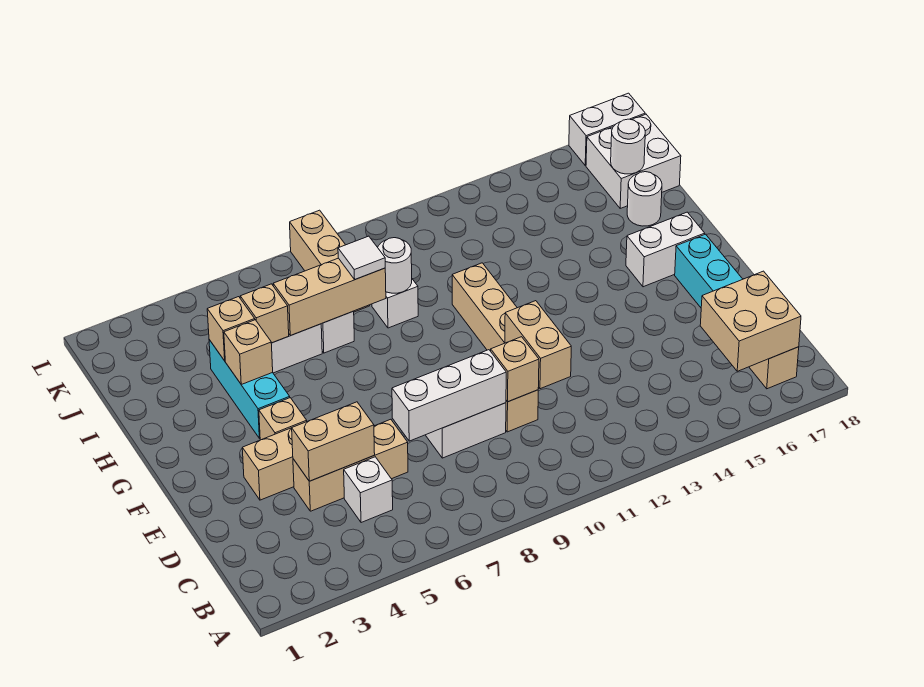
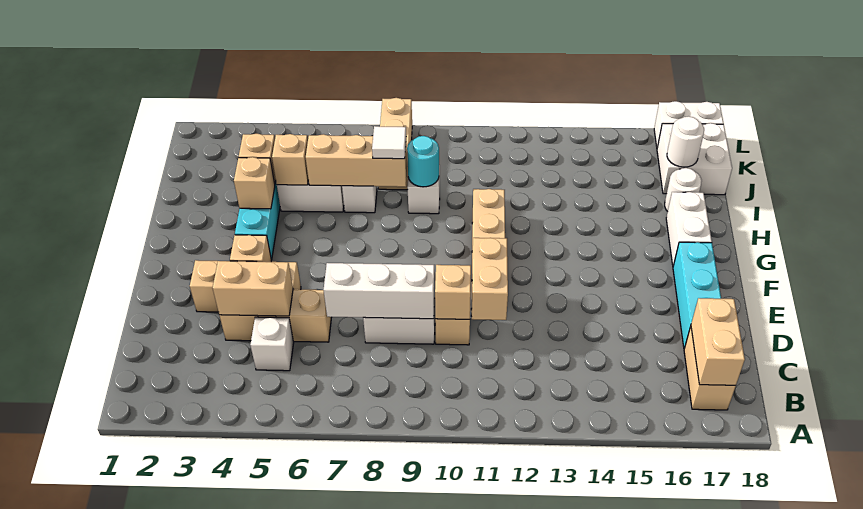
tan brick B16:C17 level 2 -> tan brick B17:C17 level 2
white brick G16:G17 level 1 -> white brick G17:H17 level 1
white round brick I9 level 2 -> cyan round brick I9 level 2

